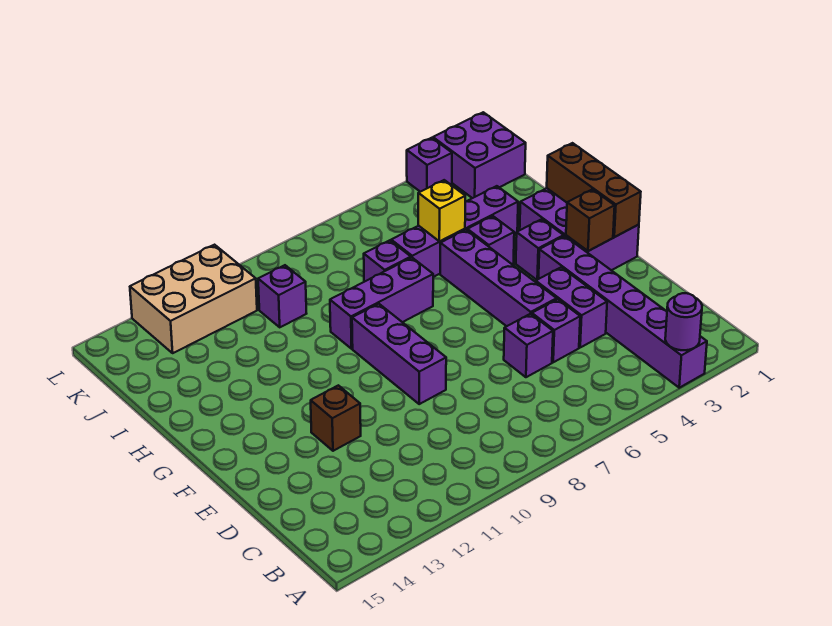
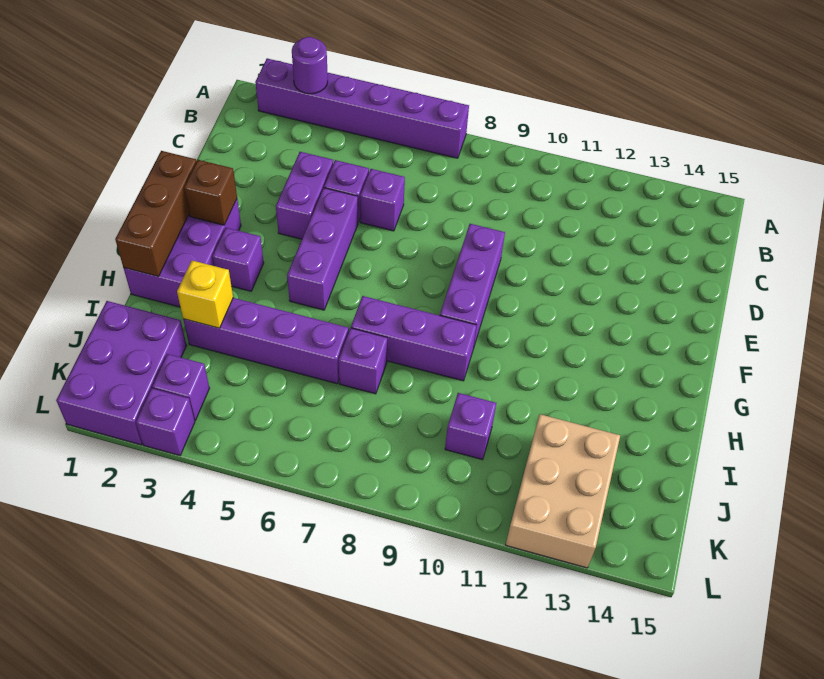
purple brick A3:F3 level 1 -> purple brick A2:A7 level 1
purple brick E5:H5 level 1 -> purple brick E5:G5 level 1
brown brick E12 level 1 -> none
purple brick H4 level 1 -> purple brick K3 level 1
yellow brick I5 level 2 -> yellow brick I3 level 2
purple brick K1:L2 level 1 -> purple brick J1:L2 level 1
tan brick K11:L13 level 1 -> tan brick J12:L13 level 1

